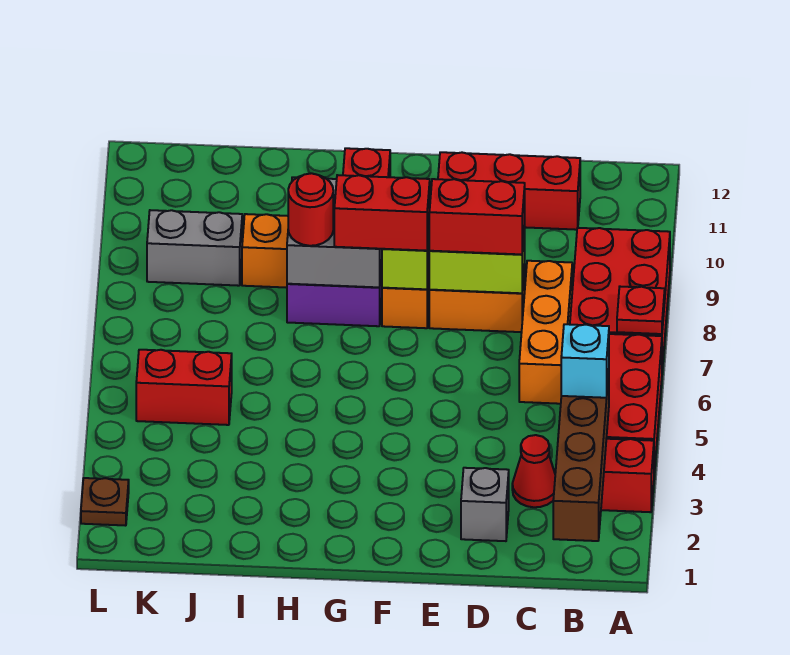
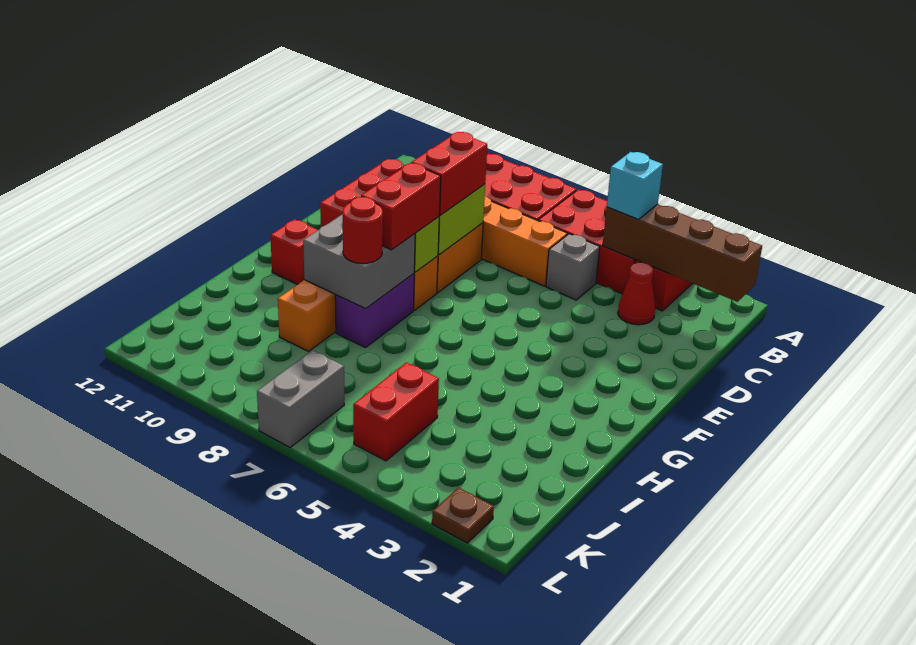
red plate A7 level 2 -> none
grey brick D2 level 1 -> grey brick C5 level 1
grey brick J9:K9 level 1 -> grey brick K7:L7 level 1

